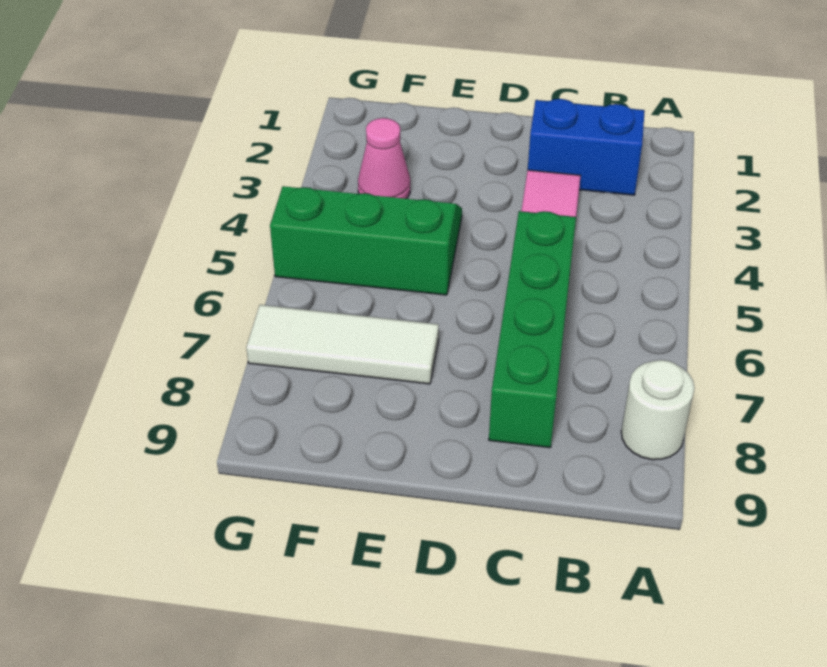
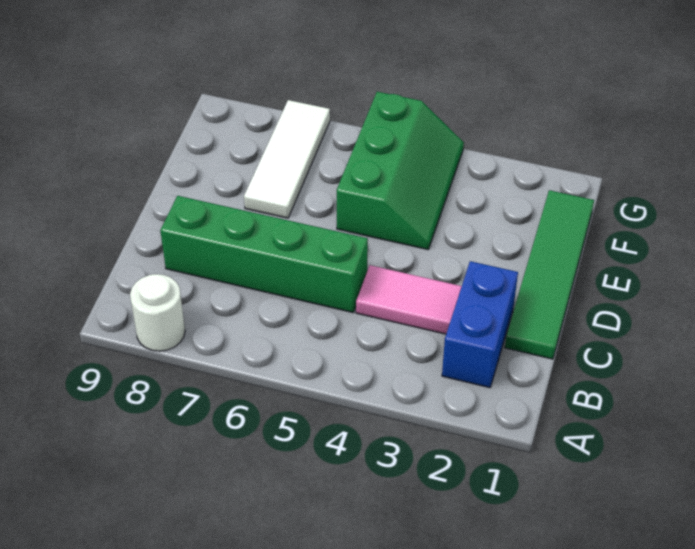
none -> green tile C1:F1 level 1
pink cone F3 level 1 -> none

